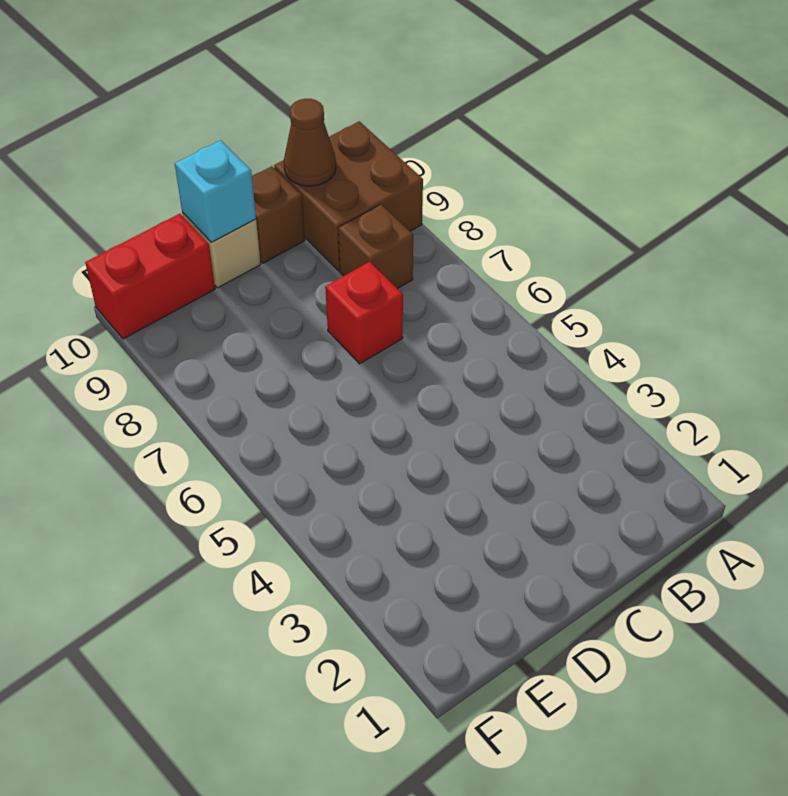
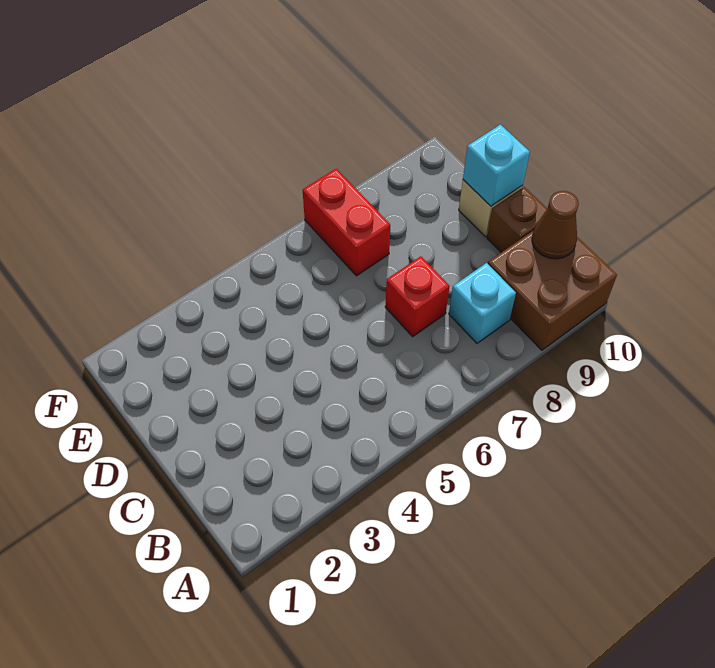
brown brick B8 level 1 -> cyan brick B8 level 1
red brick E10:F10 level 1 -> red brick E7:F7 level 1

